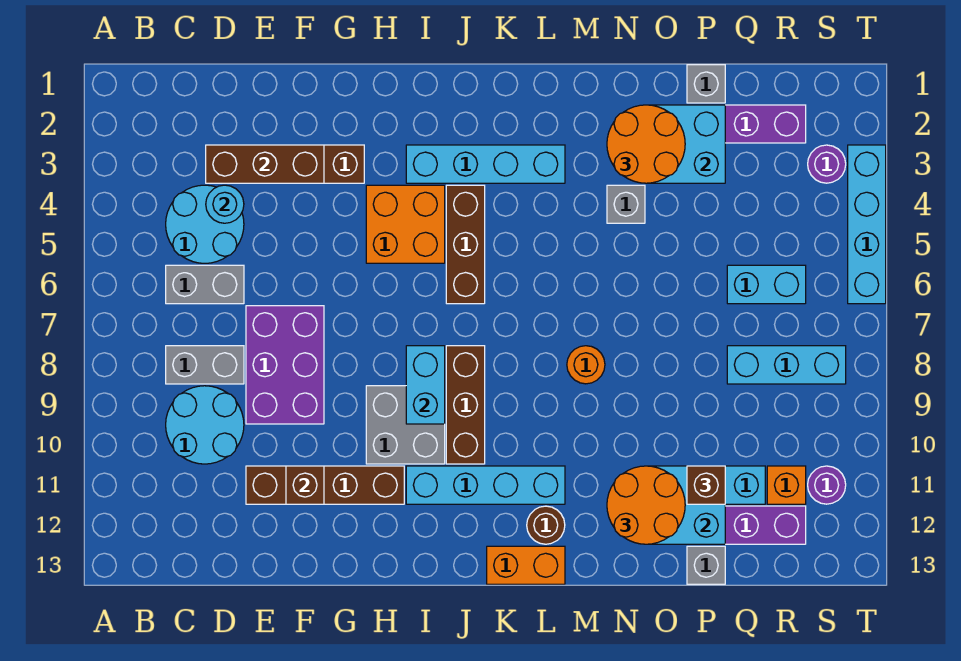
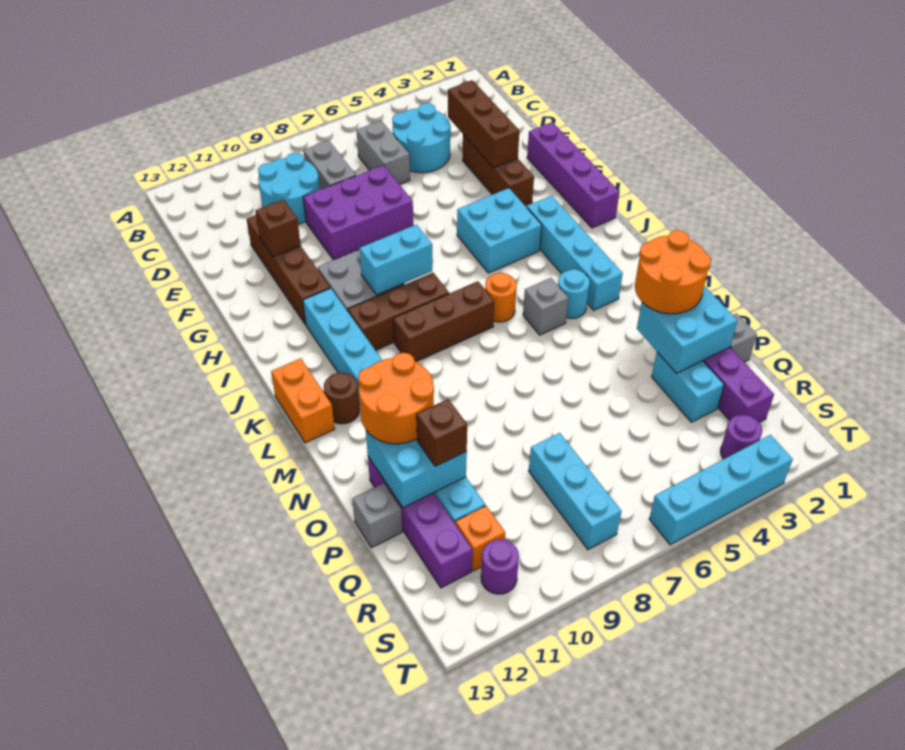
cyan round brick D4 level 2 -> cyan round brick L4 level 1
none -> purple brick F1:I1 level 1
orange brick H4:I5 level 1 -> cyan brick H4:I5 level 1
brown brick J4:J6 level 1 -> brown brick K7:K9 level 1
orange round brick M8 level 1 -> orange round brick K6 level 1
grey brick N4 level 1 -> grey brick L5 level 1
cyan brick Q6:R6 level 1 -> cyan brick P3:Q3 level 1

